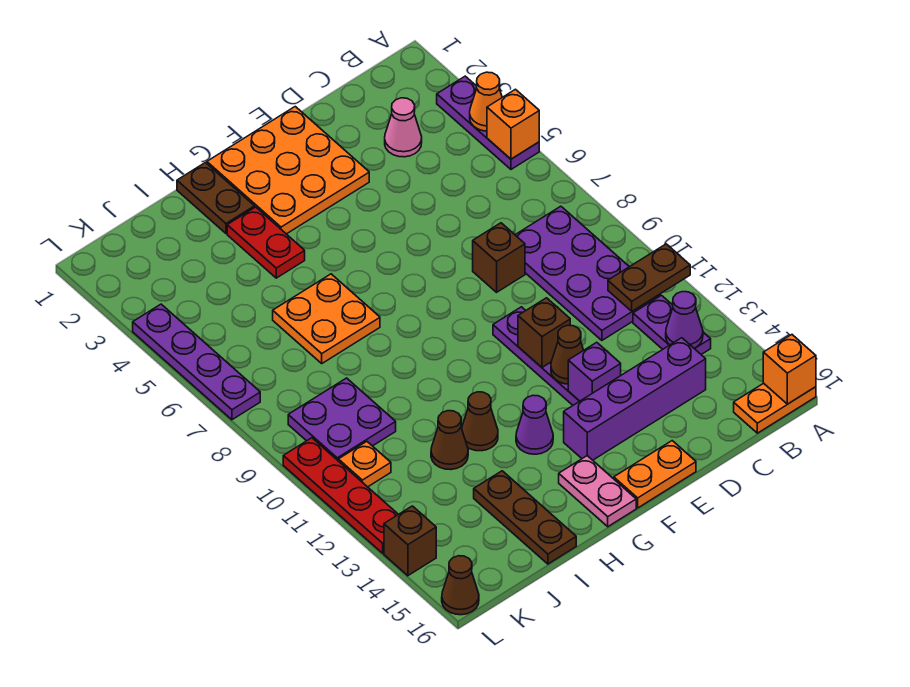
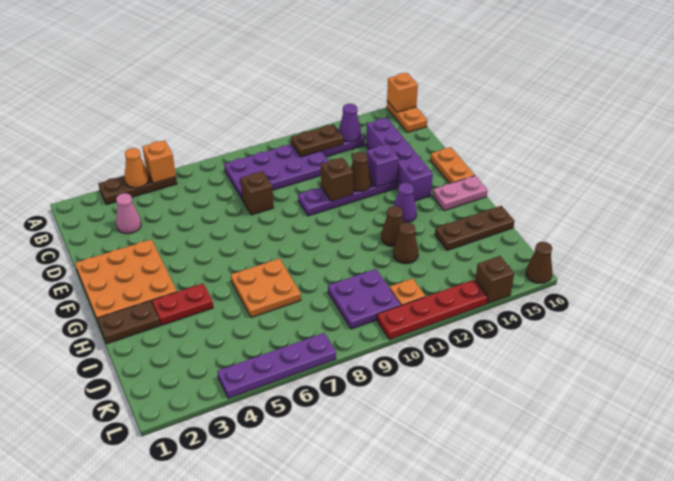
purple plate A3:A5 level 1 -> brown plate A3:A5 level 1
brown plate A11:B11 level 2 -> brown plate B11:B12 level 2

